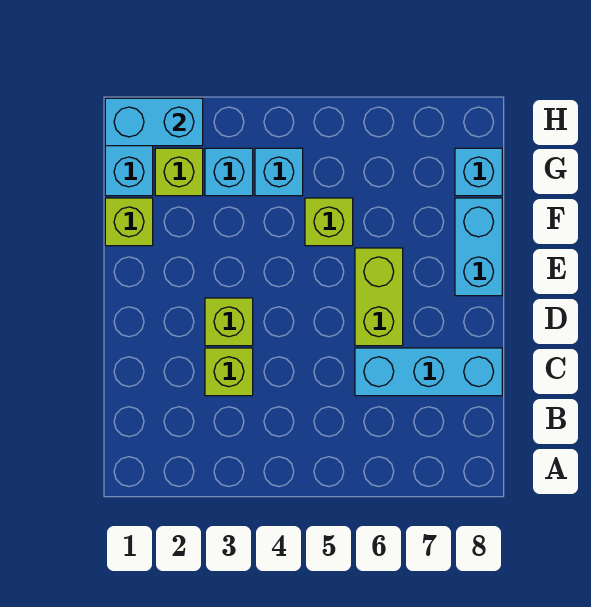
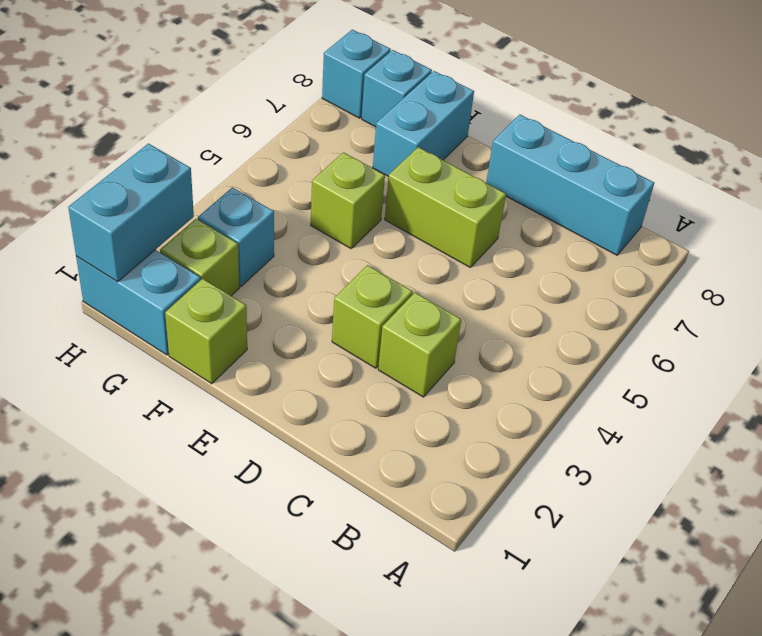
cyan brick C6:C8 level 1 -> cyan brick B8:D8 level 1
cyan brick E8:F8 level 1 -> cyan brick F7:F8 level 1
cyan brick G4 level 1 -> cyan brick H8 level 1

